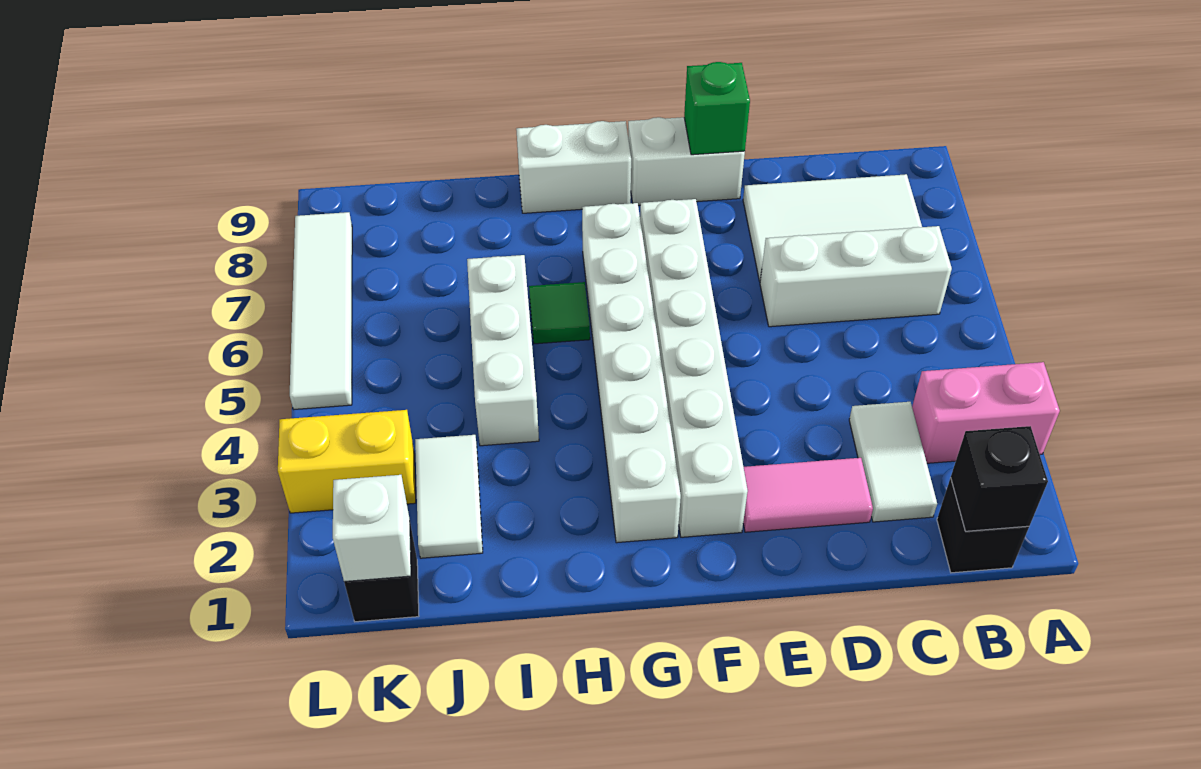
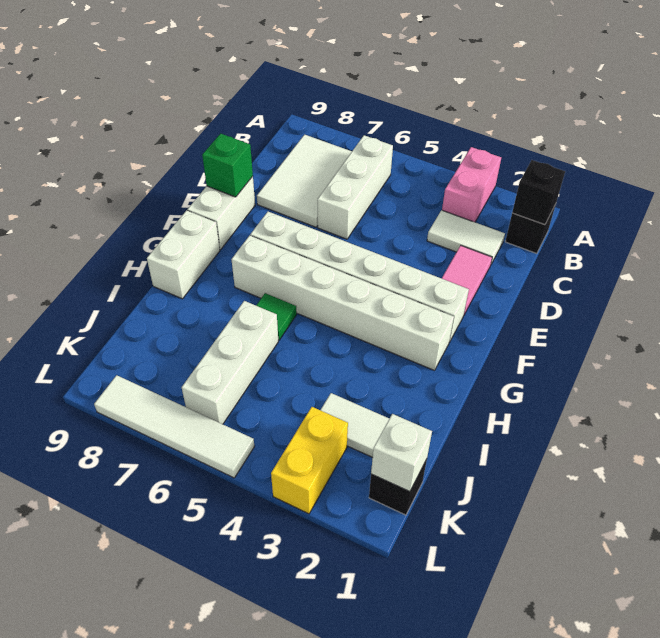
white brick I4:I6 level 1 -> white brick I6:K6 level 1

